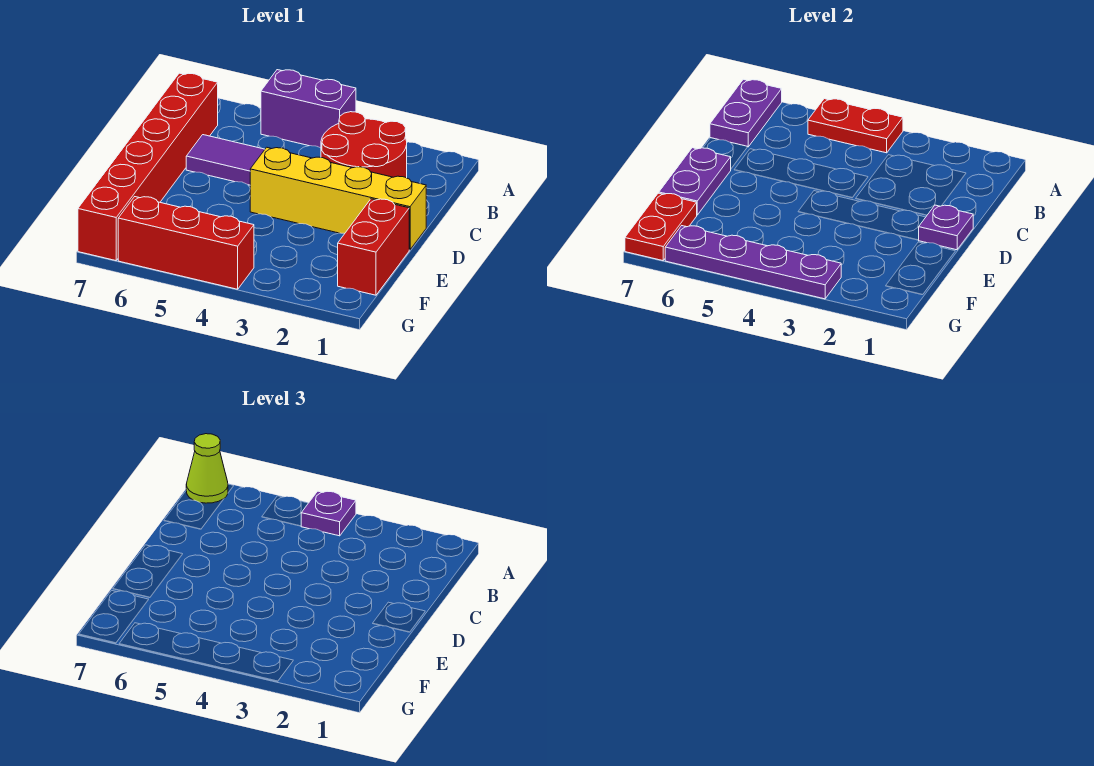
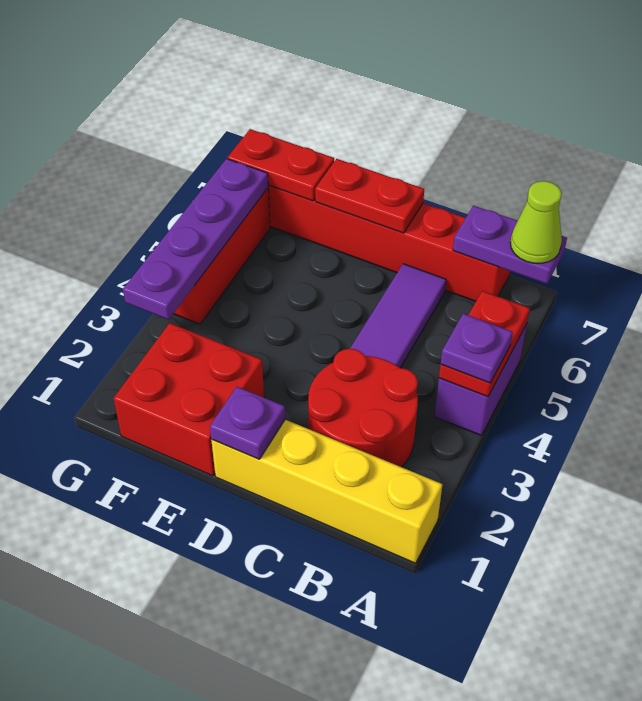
yellow brick D1:D4 level 1 -> yellow brick A1:D1 level 1
purple plate D7:E7 level 2 -> red plate D7:E7 level 2
red brick E1:F1 level 1 -> red brick E1:F2 level 1

